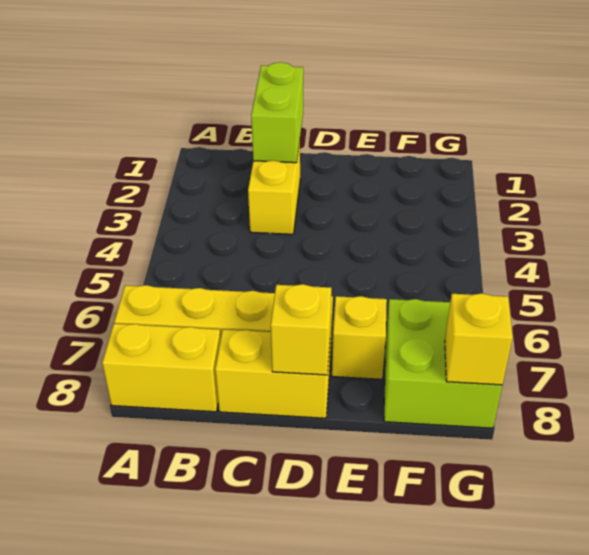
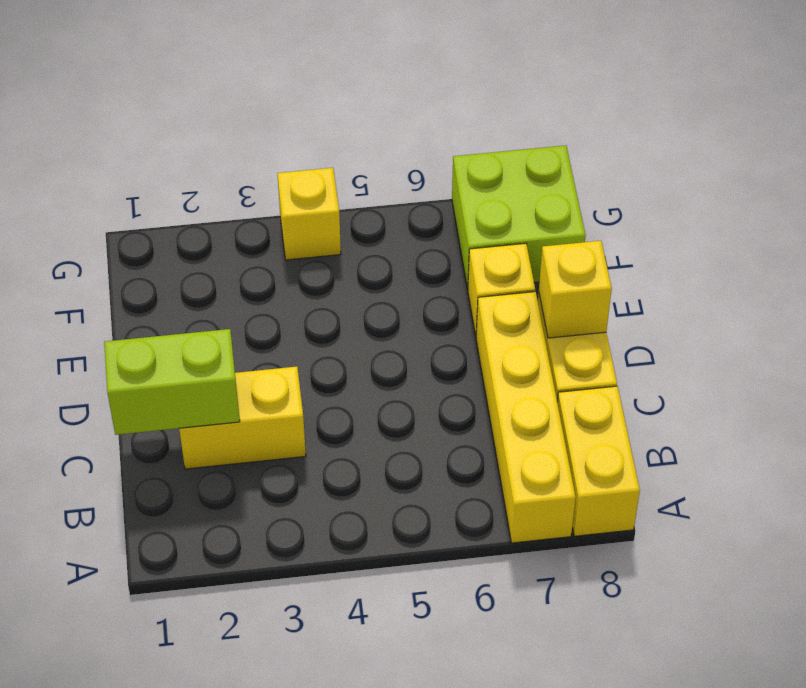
yellow brick G8 level 2 -> yellow brick G4 level 1

